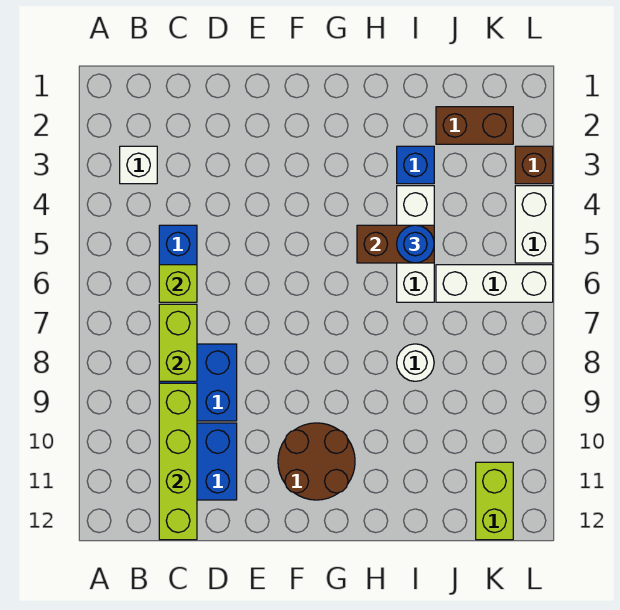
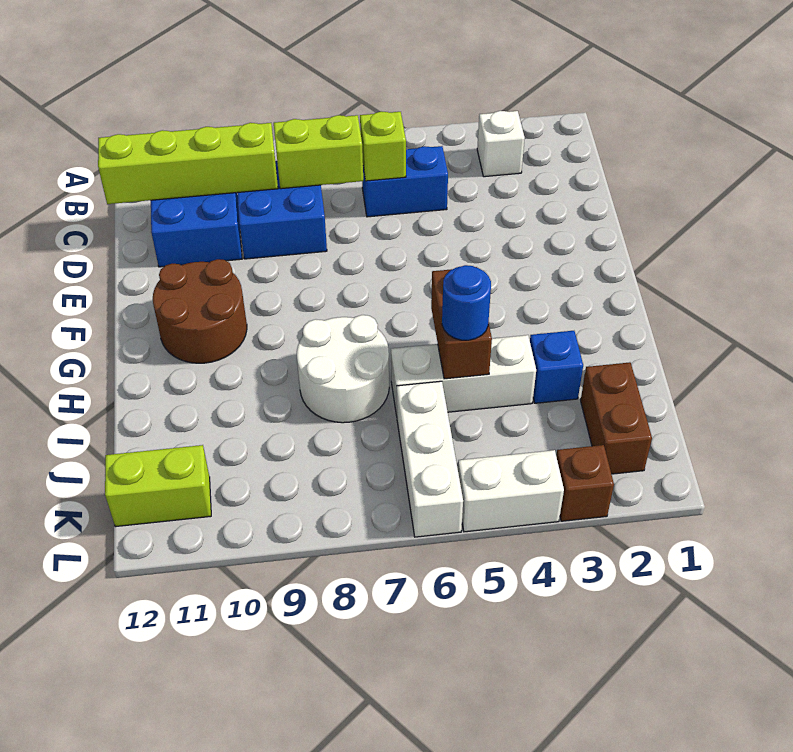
white round brick I8 level 1 -> white round brick H7:I8 level 1

